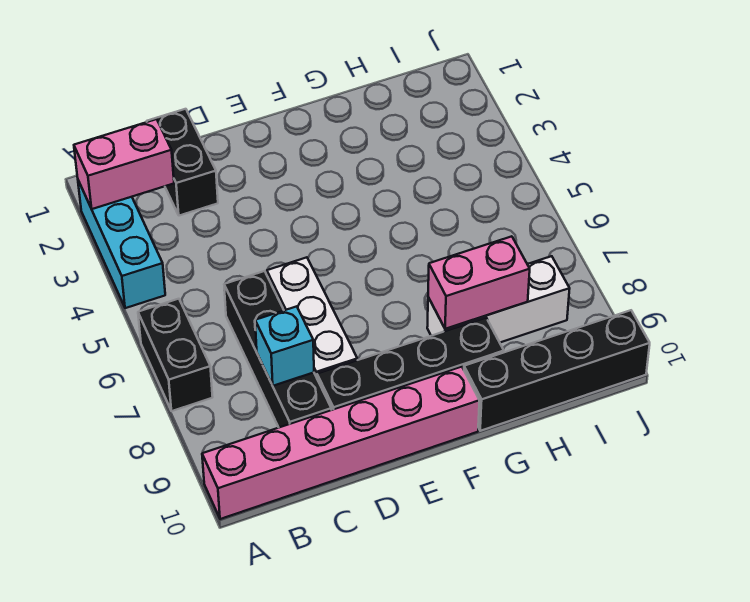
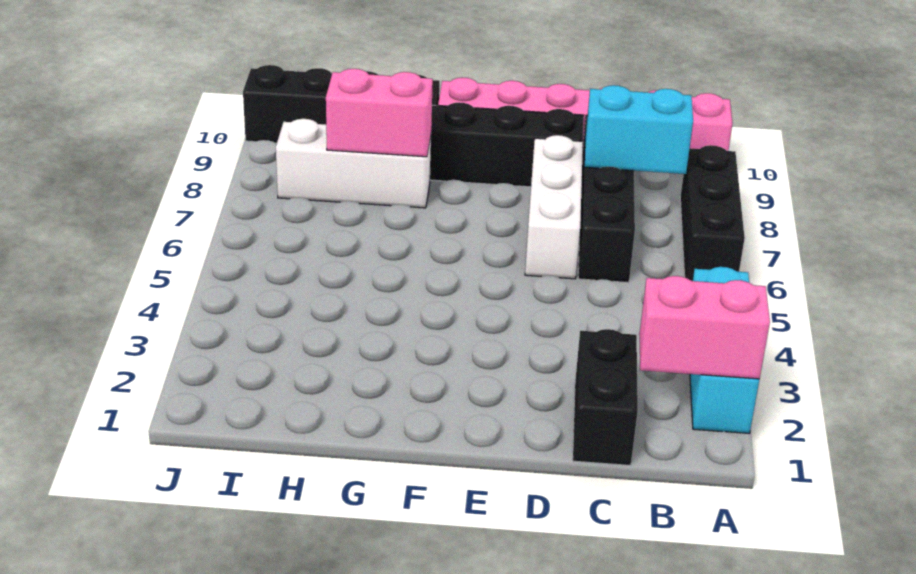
black brick A6:A7 level 1 -> black brick A6:A8 level 1
cyan brick C8 level 2 -> cyan brick B8:C8 level 2

